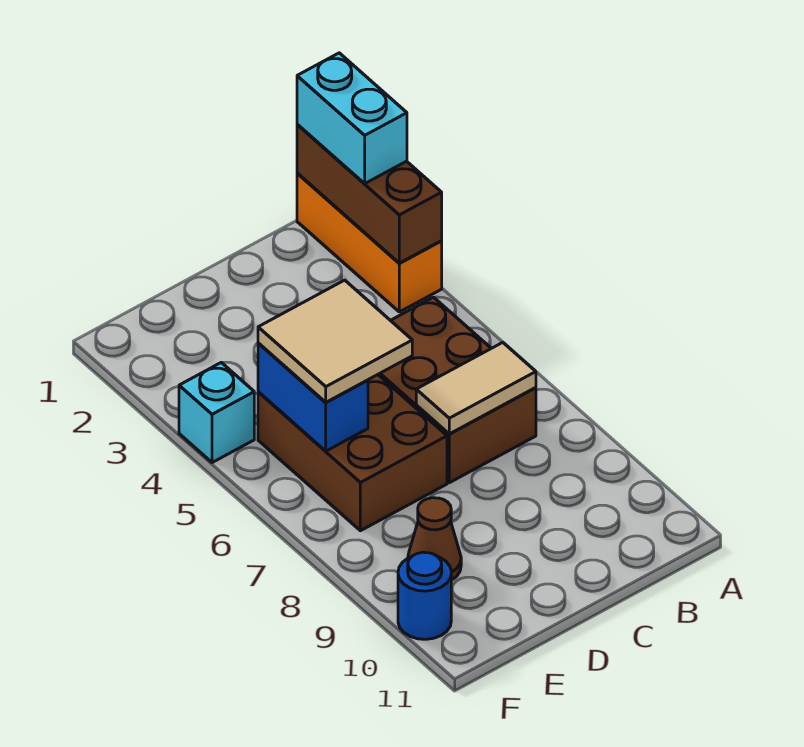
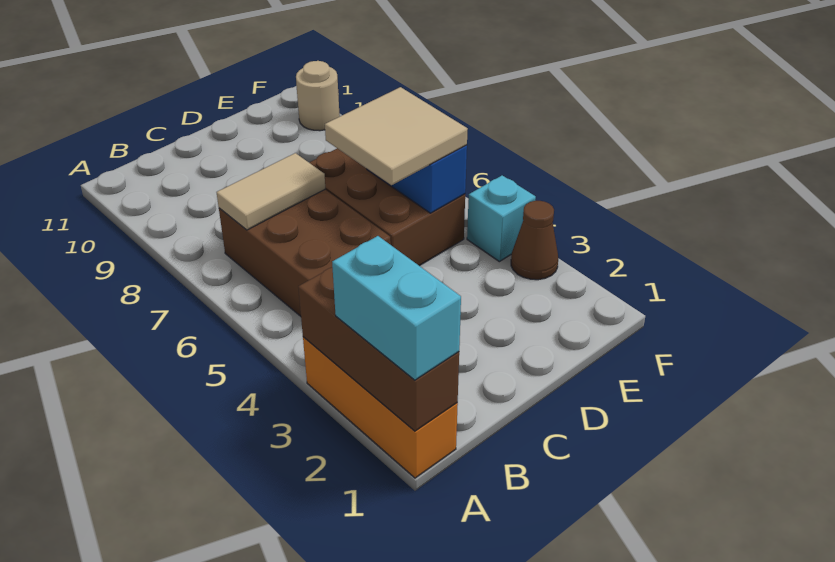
brown cone E9 level 1 -> brown cone F3 level 1
blue round brick F10 level 1 -> tan round brick F10 level 1

